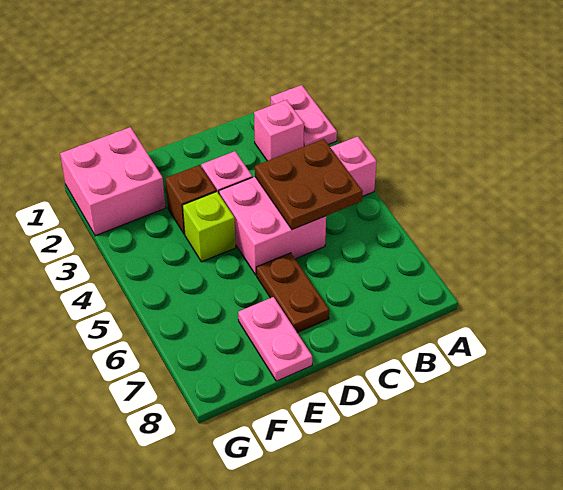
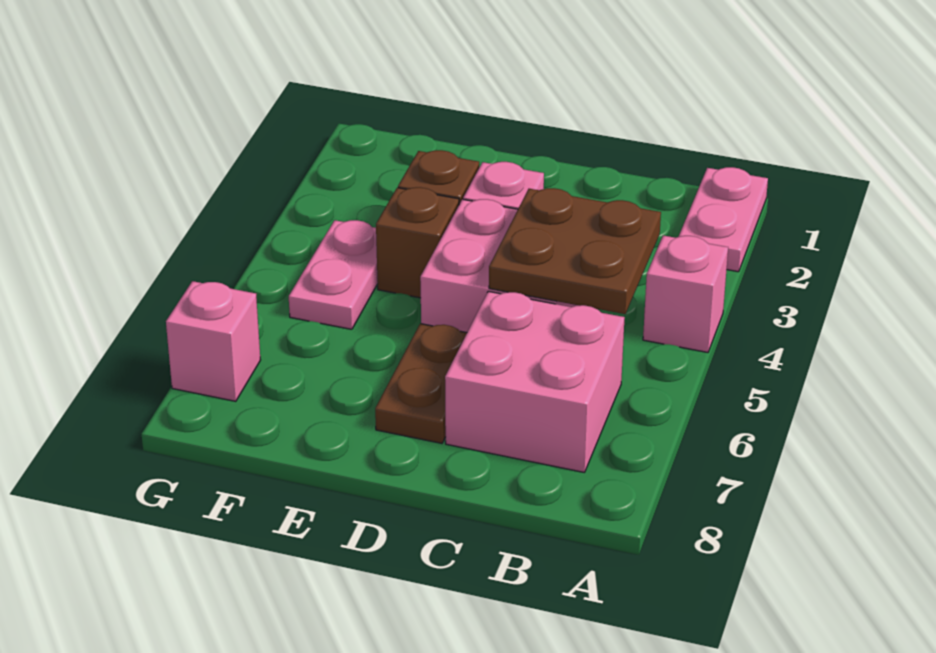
pink brick B2 level 1 -> pink brick G7 level 1
lime brick E4 level 1 -> brown brick E4 level 1
pink plate E7:E8 level 1 -> pink plate F4:F5 level 1
pink brick F1:G2 level 1 -> pink brick B6:C7 level 1

